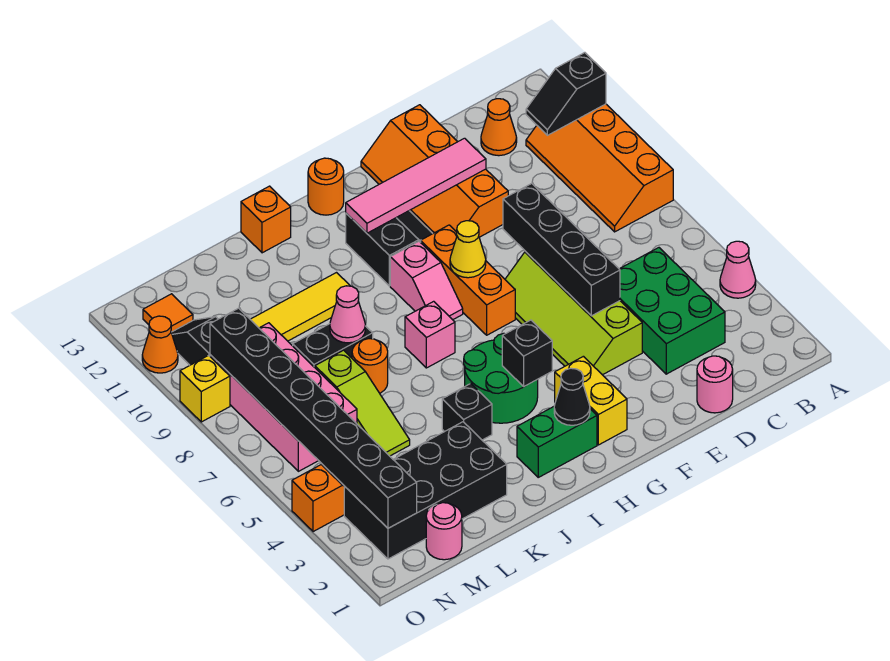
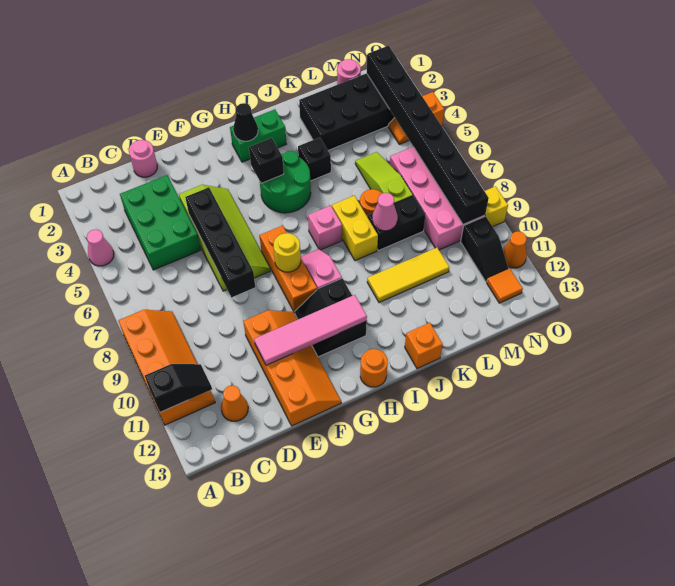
yellow brick G2:G3 level 1 -> yellow brick J7:J8 level 1
yellow cone G8 level 2 -> yellow round brick G8 level 2

